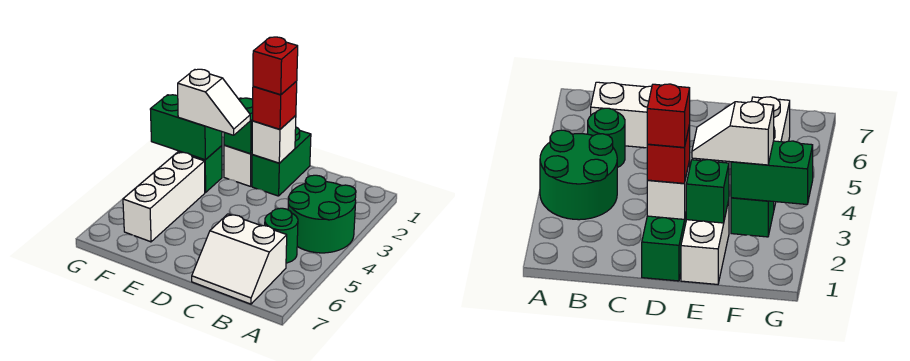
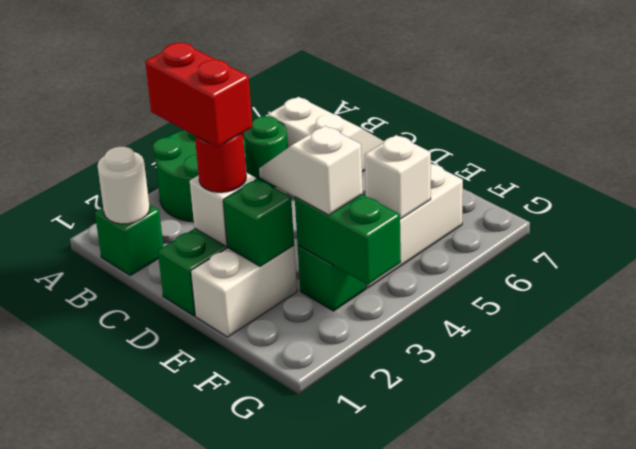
none -> green brick B1 level 1
none -> white round brick B1 level 2
red brick D2 level 3 -> red round brick D2 level 3
red brick D2 level 4 -> red brick C2:D2 level 4
none -> white brick F5 level 2

